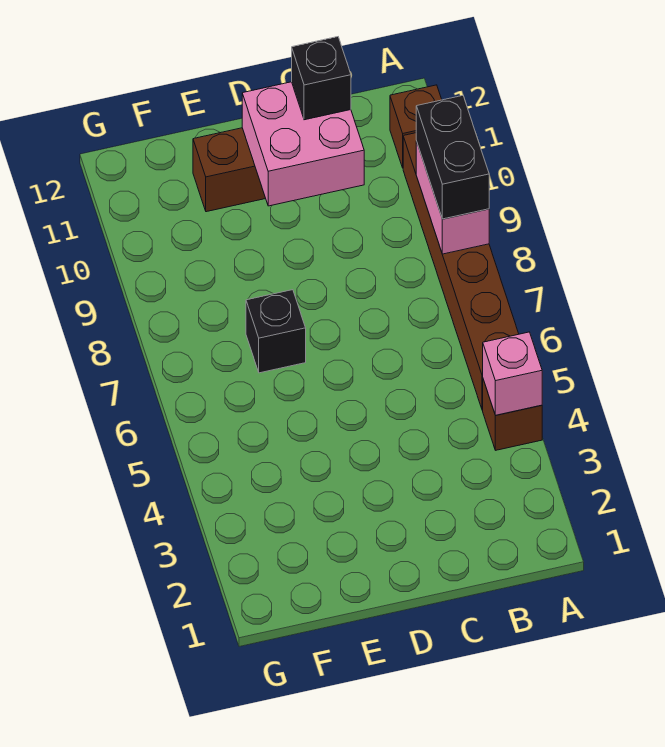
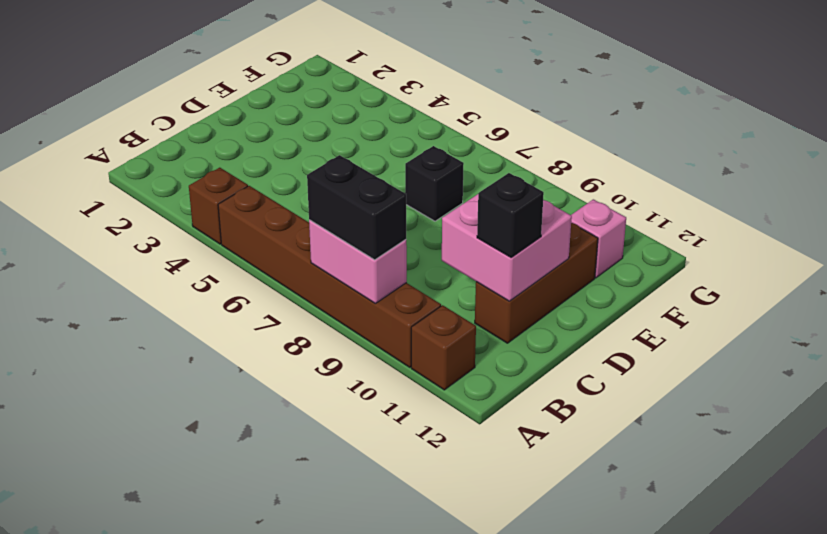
pink brick A4 level 2 -> pink brick F11 level 1

